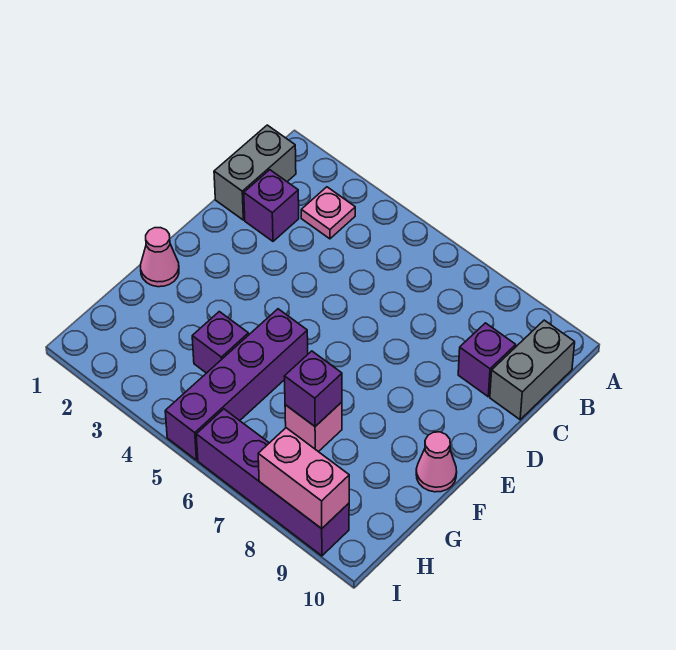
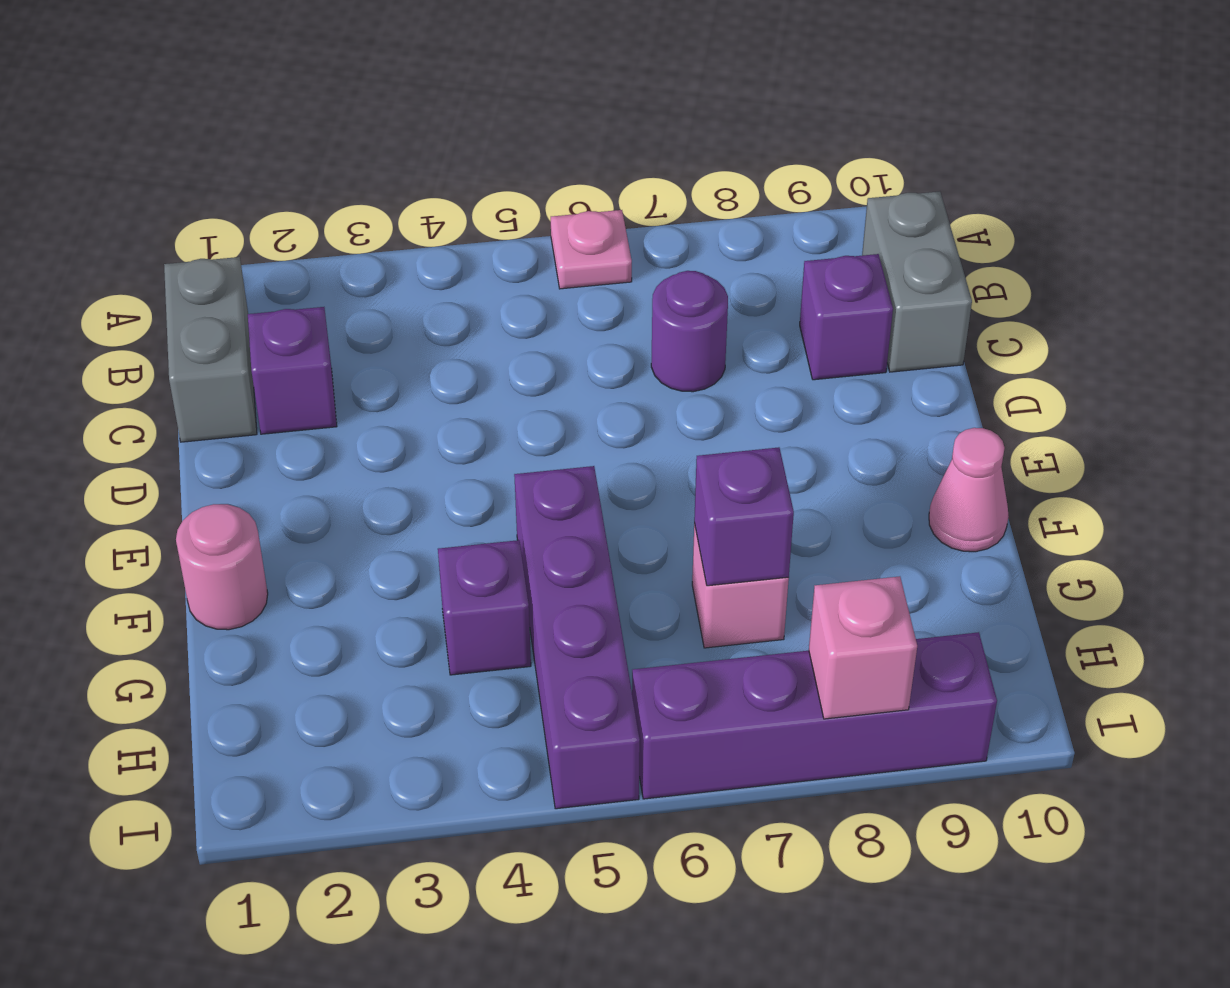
pink plate B3 level 1 -> pink plate A6 level 1
none -> purple round brick C7 level 1
pink cone F1 level 1 -> pink round brick F1 level 1
pink brick I8:I9 level 2 -> pink brick I8 level 2

